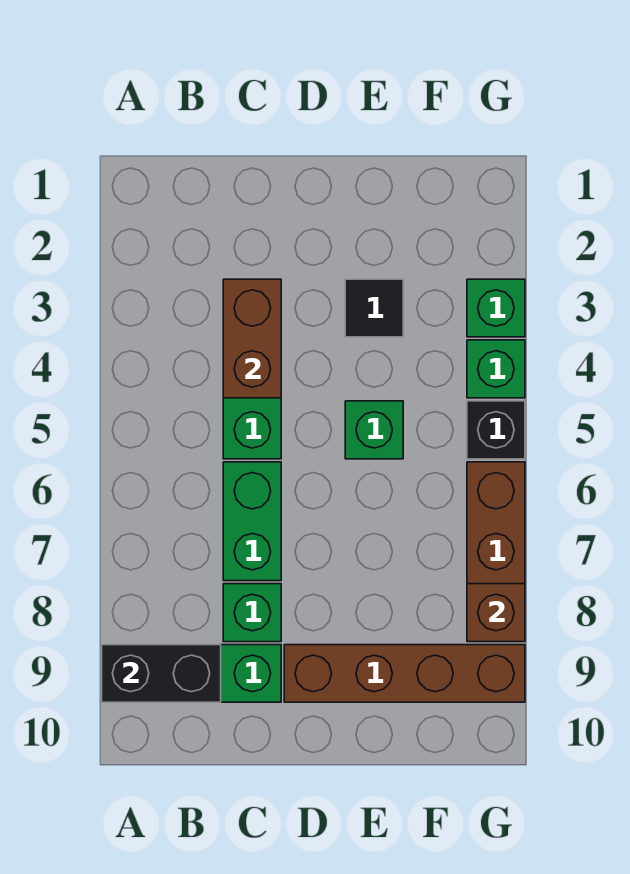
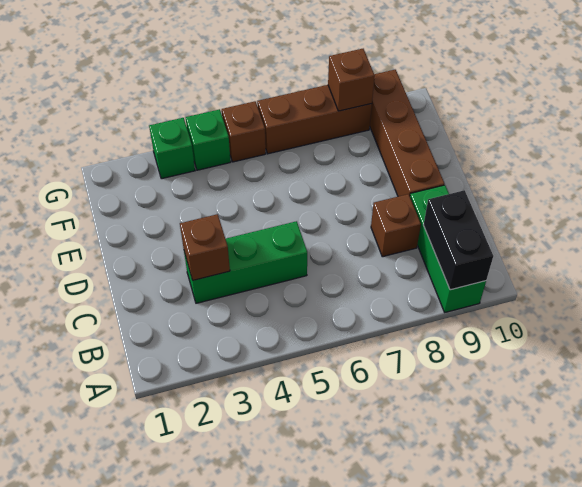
brown brick C3:C4 level 2 -> brown brick C3 level 2
green brick C6:C7 level 1 -> none
green brick C8 level 1 -> brown brick C8 level 1
black tile E3 level 1 -> none
green brick E5 level 1 -> none
black brick G5 level 1 -> brown brick G5 level 1

